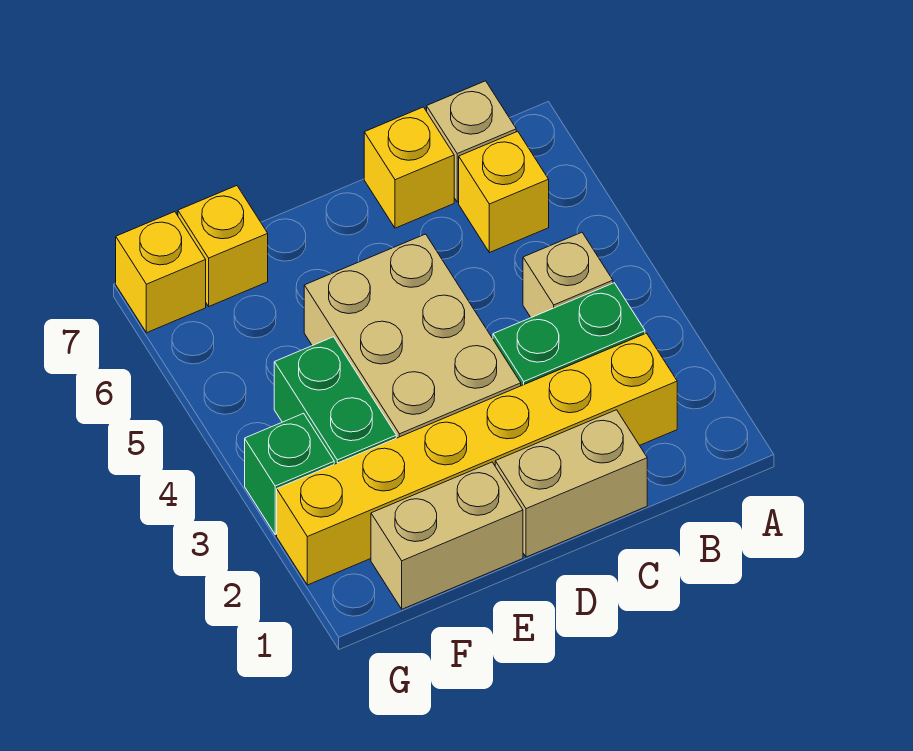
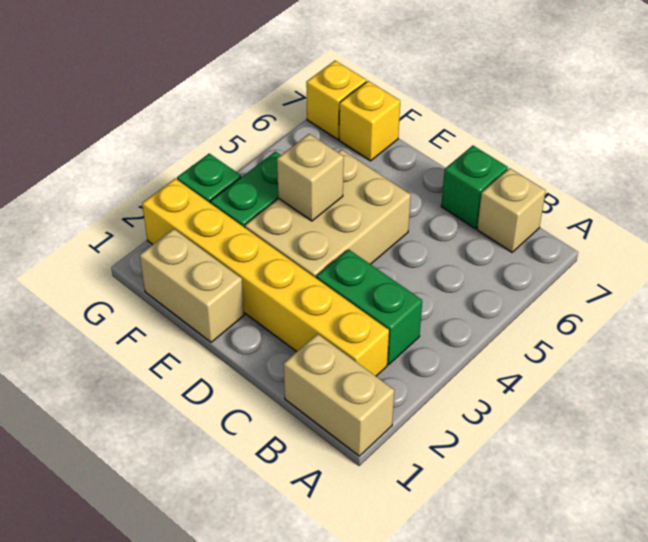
tan brick B4 level 1 -> tan brick E4 level 2
yellow brick B6 level 1 -> none
tan brick C1:D1 level 1 -> tan brick A1:B1 level 1
yellow brick C7 level 1 -> green brick C7 level 1

